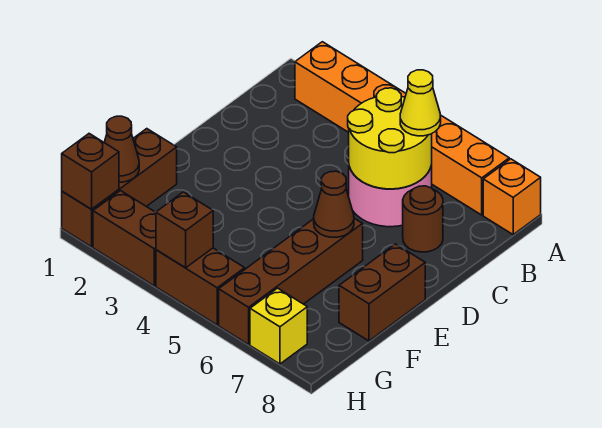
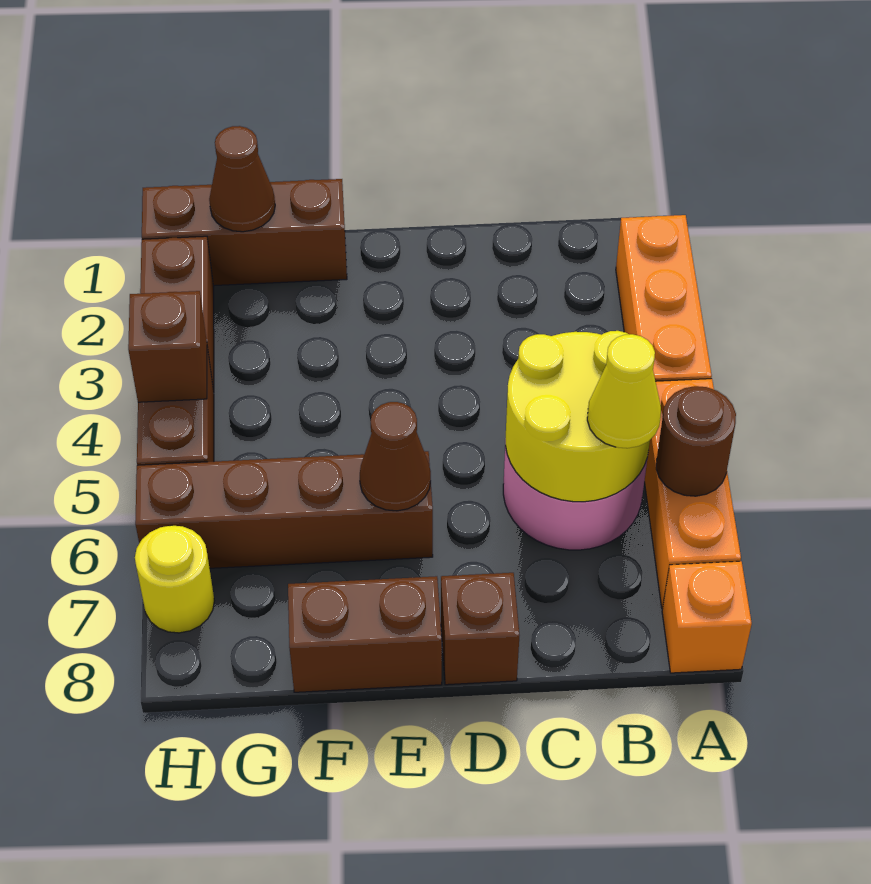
brown round brick C7 level 1 -> brown round brick A6 level 2
brown brick H1 level 2 -> brown brick D8 level 1
yellow brick H7 level 1 -> yellow round brick H7 level 1

